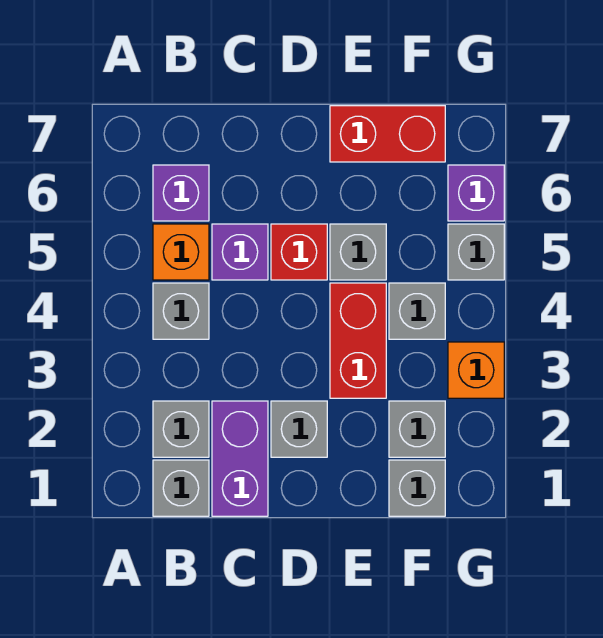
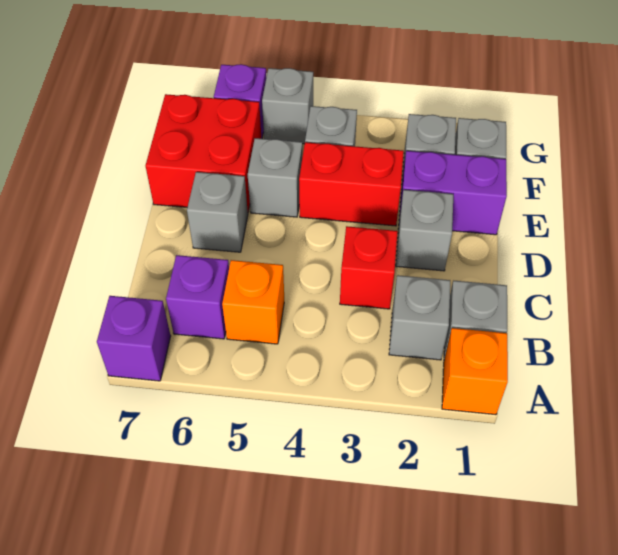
grey brick B4 level 1 -> grey brick D6 level 1
purple brick C1:C2 level 1 -> purple brick E1:E2 level 1
purple brick C5 level 1 -> purple brick A7 level 1
red brick D5 level 1 -> red brick C3 level 1
red brick E7:F7 level 1 -> red brick E6:F7 level 1
orange brick G3 level 1 -> orange brick A1 level 1

